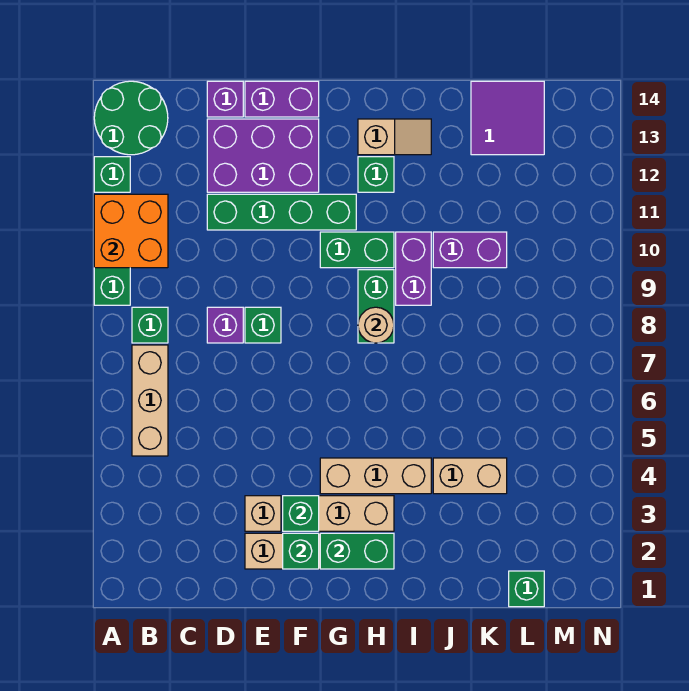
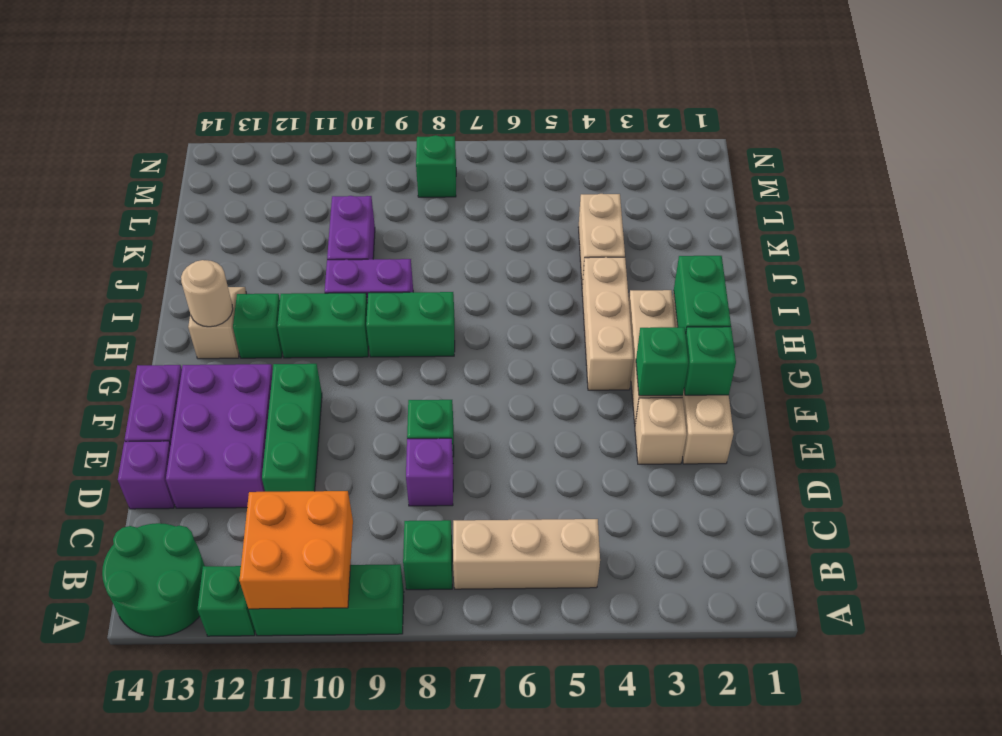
green brick D11:G11 level 1 -> green brick D11:F11 level 1
green brick G10:H10 level 1 -> green brick H10:H11 level 1
tan round brick H8 level 2 -> tan round brick H13 level 2
purple tile K13:L14 level 1 -> none
green brick L1 level 1 -> green brick M8 level 1

